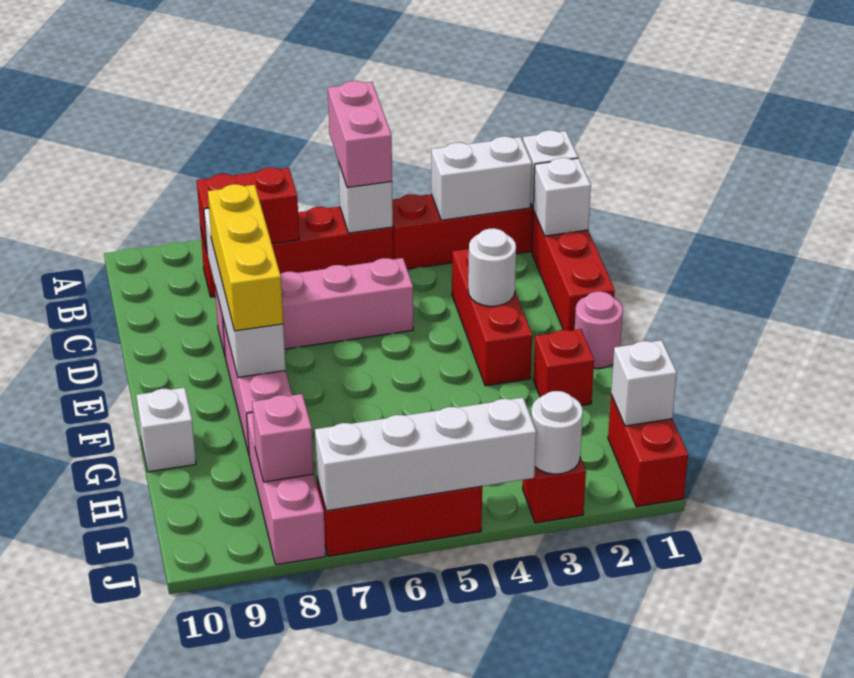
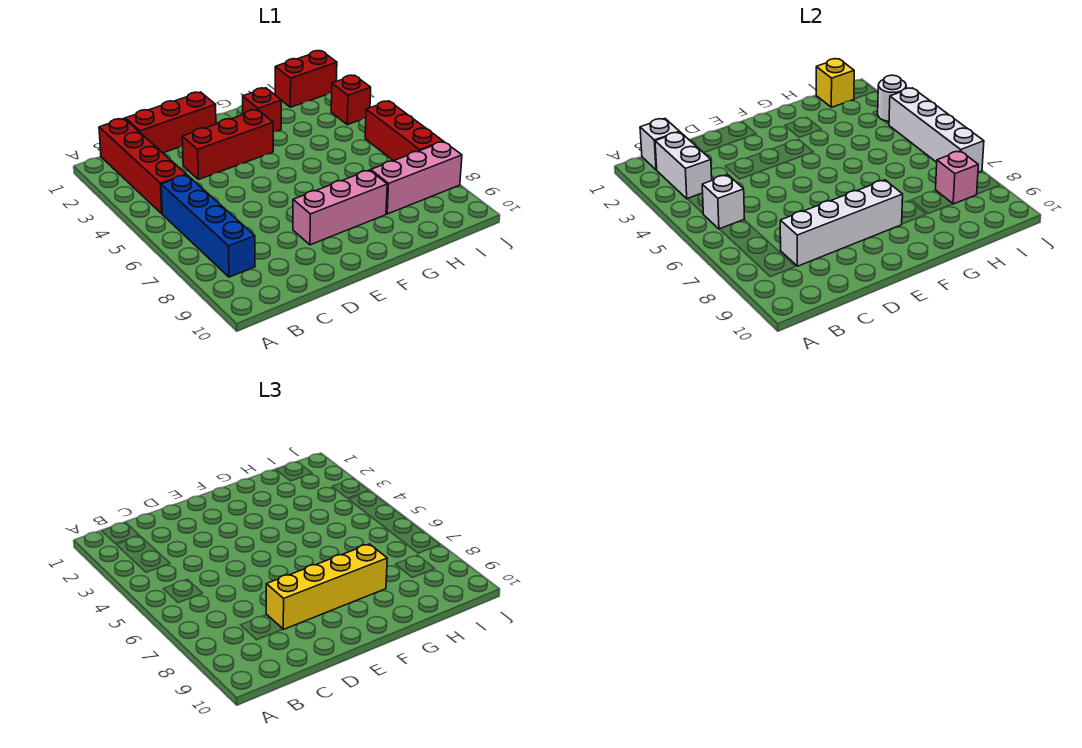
pink brick A5:B5 level 3 -> none
red brick B5:B8 level 1 -> blue brick B5:B8 level 1
red brick B7:B8 level 2 -> none
white brick C1 level 2 -> none
pink brick D5:D8 level 1 -> none
yellow brick D8:F8 level 3 -> yellow brick D8:G8 level 3
white round brick E3 level 2 -> none
pink round brick F1 level 1 -> none
white brick G10 level 1 -> none
white brick I1 level 2 -> yellow brick I1 level 2

